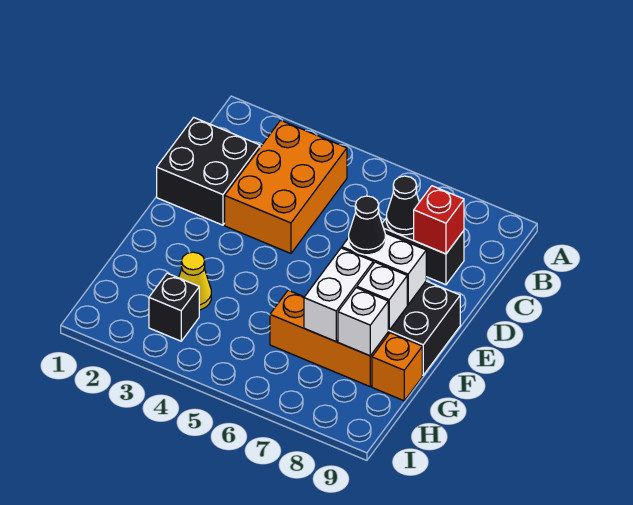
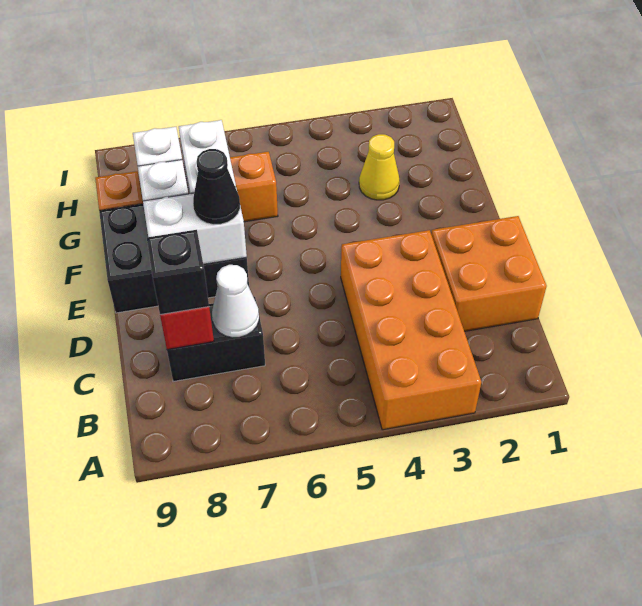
orange brick B3:D4 level 1 -> orange brick A3:D4 level 1
black brick C1:D2 level 1 -> orange brick C1:D2 level 1
black cone C7 level 2 -> white cone C7 level 2
black brick H3 level 1 -> black brick C8 level 3

